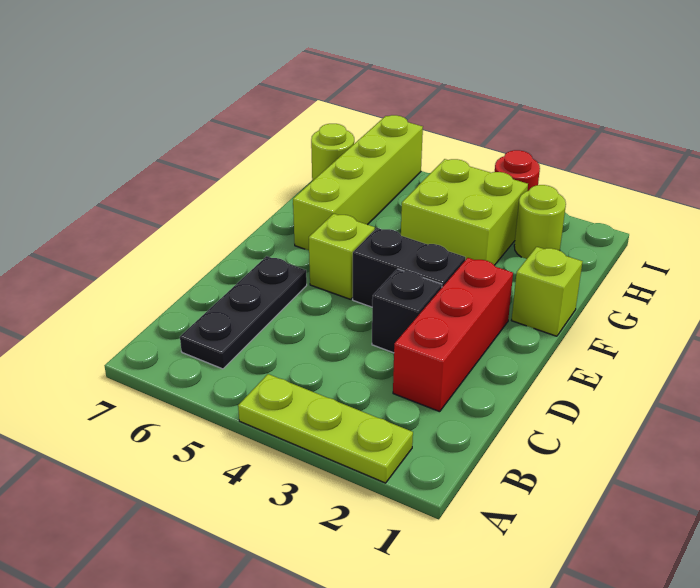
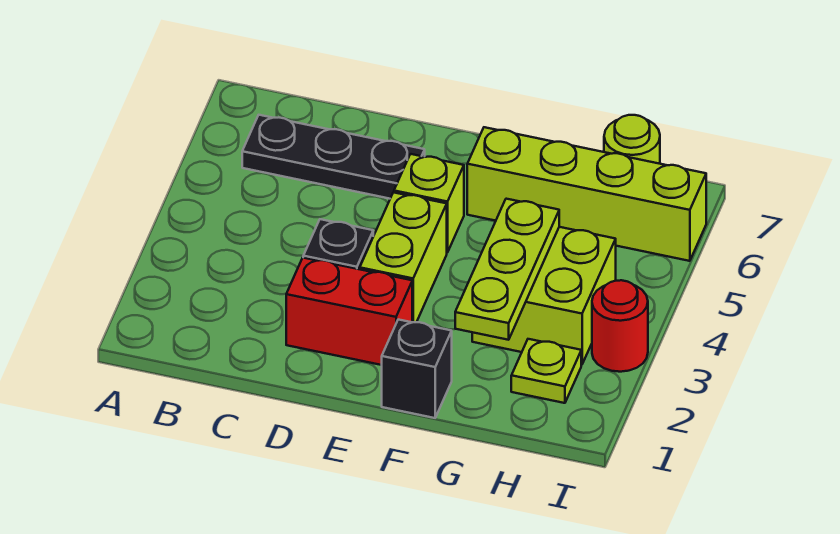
lime plate A2:A4 level 1 -> lime plate G2:G4 level 2
red brick C2:E2 level 1 -> red brick D2:E2 level 1
black brick E3:E4 level 1 -> lime brick E3:E4 level 1
lime brick F1 level 1 -> black brick F1 level 1
lime round brick H2 level 1 -> lime plate H2 level 1

